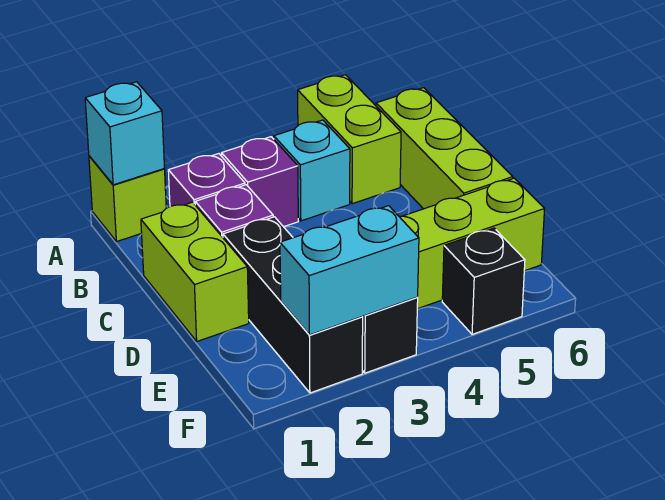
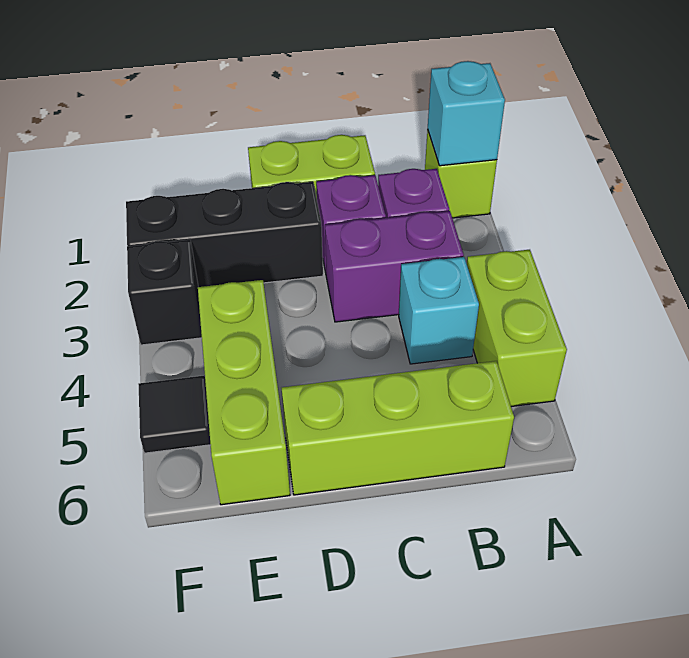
lime brick A5:B5 level 1 -> lime brick A4:A5 level 1
purple brick B3 level 1 -> purple brick B3:C3 level 1
cyan brick F2:F3 level 2 -> none
black brick F5 level 1 -> black tile F5 level 1

